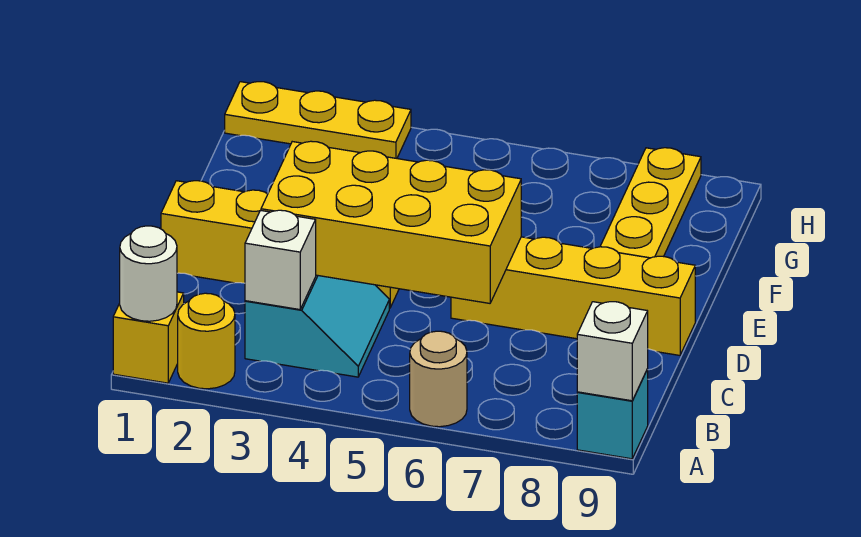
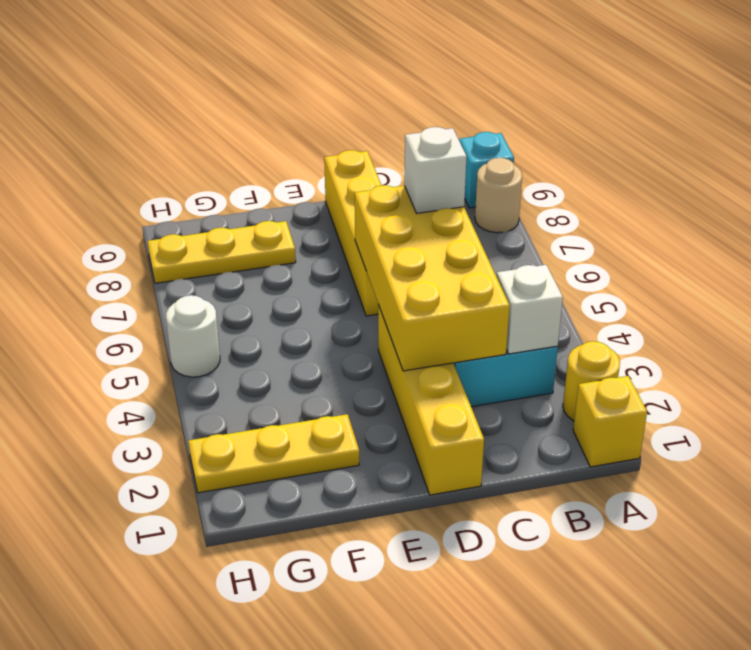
white round brick A1 level 2 -> white round brick H5 level 1
tan round brick A6 level 1 -> tan round brick A8 level 1
white brick A9 level 2 -> white brick C6 level 3
yellow plate H1:H3 level 1 -> yellow plate F2:H2 level 1

